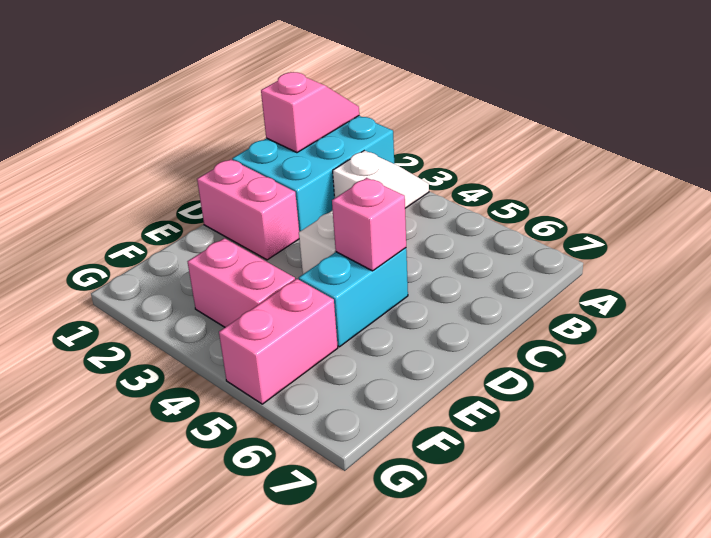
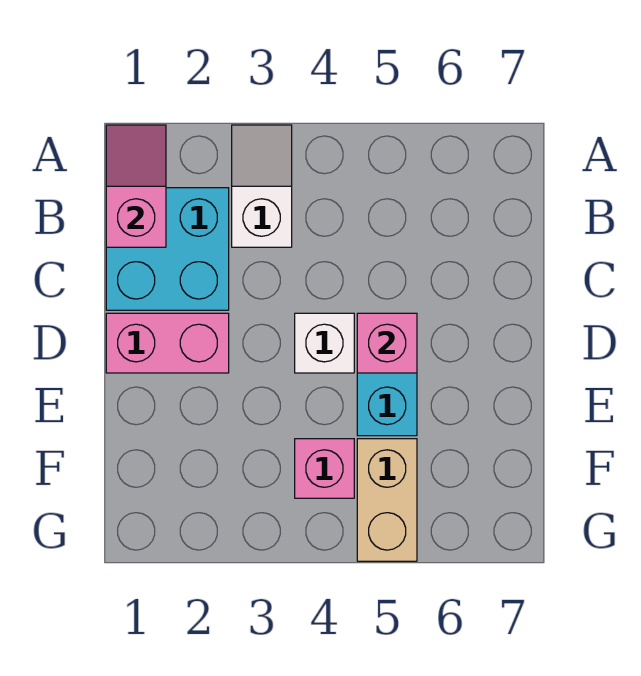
cyan brick A1:C2 level 1 -> cyan brick B1:C2 level 1
pink brick F3:F4 level 1 -> pink brick F4 level 1
pink brick F5:G5 level 1 -> tan brick F5:G5 level 1

